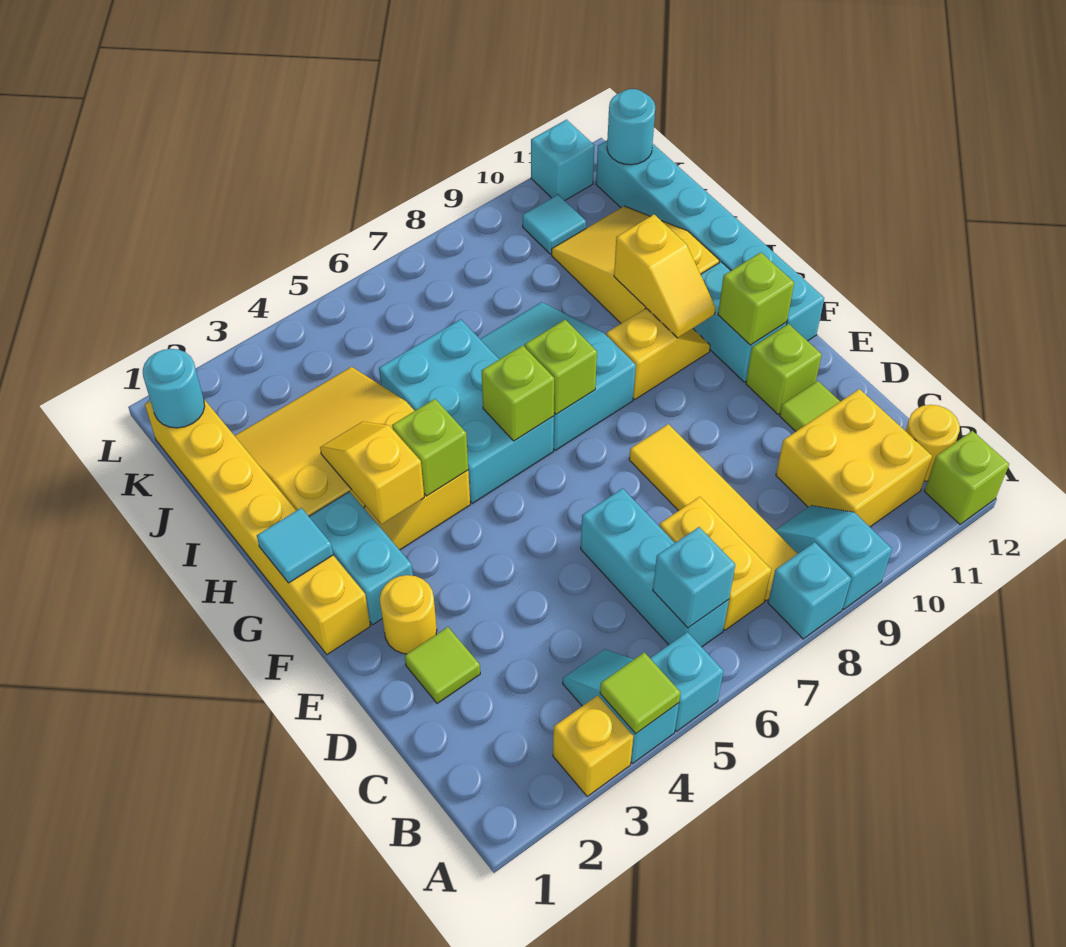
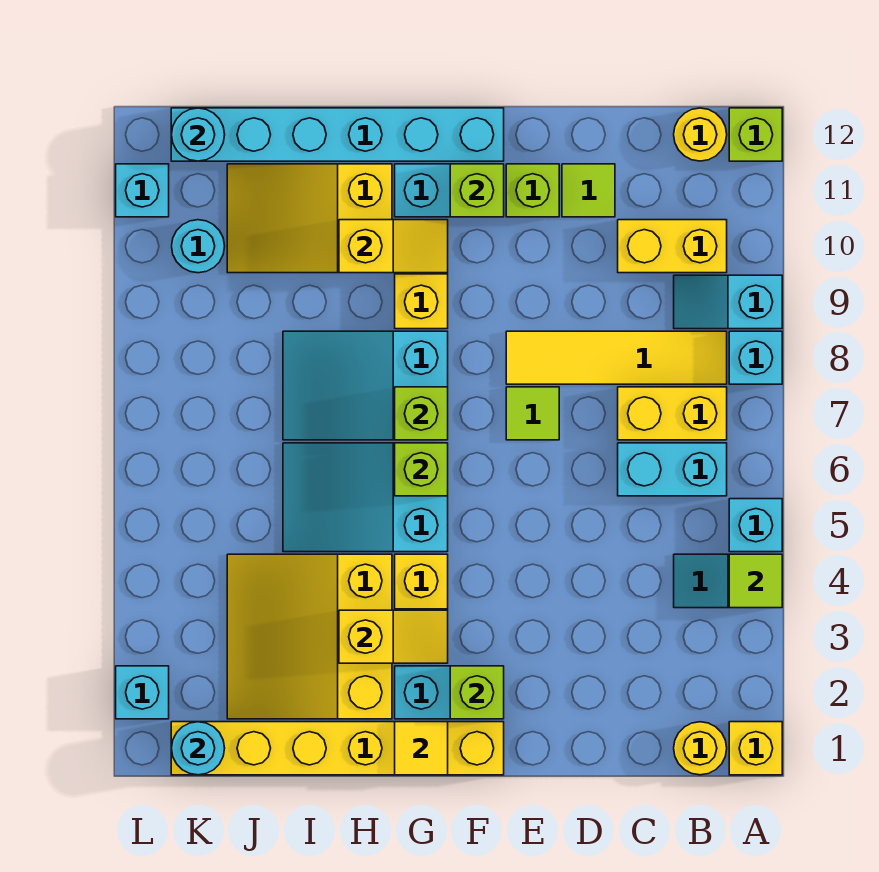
yellow brick A3 level 1 -> yellow brick A1 level 1
cyan brick B6:D6 level 1 -> cyan brick B6:C6 level 1
cyan brick B6 level 2 -> cyan brick L2 level 1
yellow brick B10:C11 level 1 -> yellow brick B10:C10 level 1
lime tile D2 level 1 -> lime tile E7 level 1
yellow round brick E2 level 1 -> yellow round brick B1 level 1
cyan tile G1 level 2 -> yellow tile G1 level 2
yellow slope G3:H3 level 2 top G -> yellow slope G3:H3 level 2 top H
lime brick G4 level 2 -> lime brick F2 level 2
cyan brick G5:I6 level 1 -> cyan slope G5:I6 level 1 top G
cyan tile K10 level 1 -> cyan round brick K10 level 1

